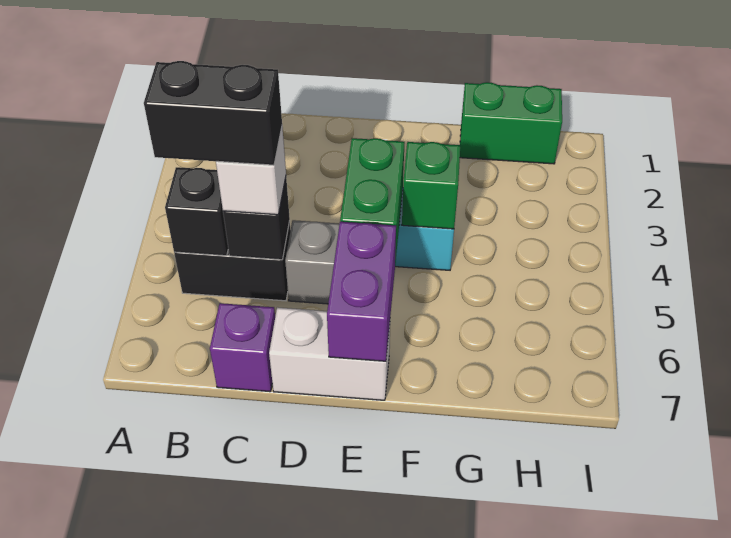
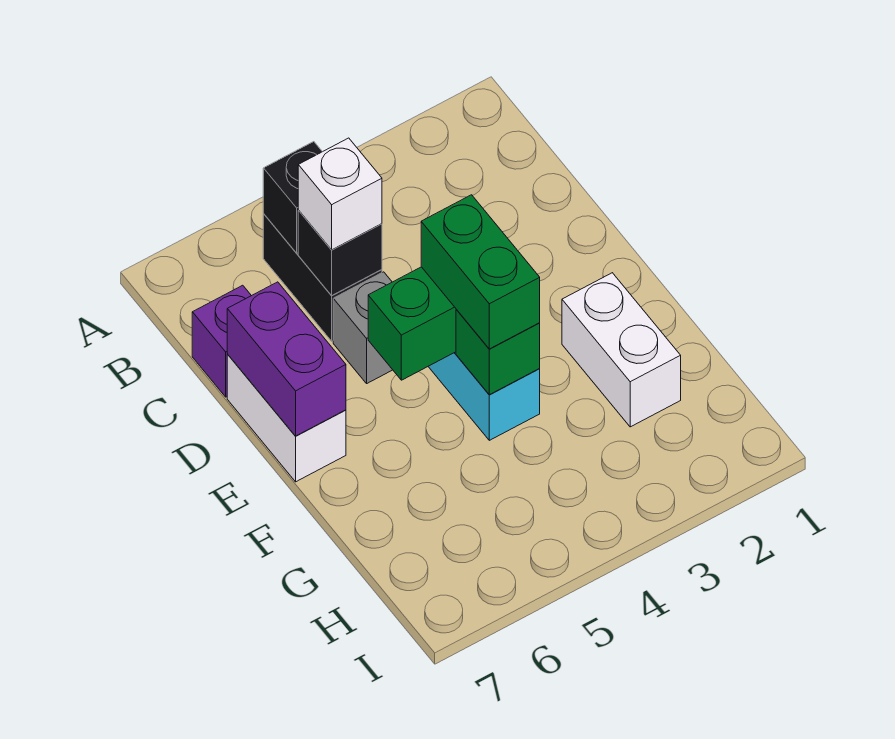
black brick B5:C5 level 4 -> none
purple brick E6:E7 level 2 -> purple brick D7:E7 level 2
none -> white brick F2:G2 level 1
green brick G1:H1 level 1 -> green brick E4:F4 level 3

